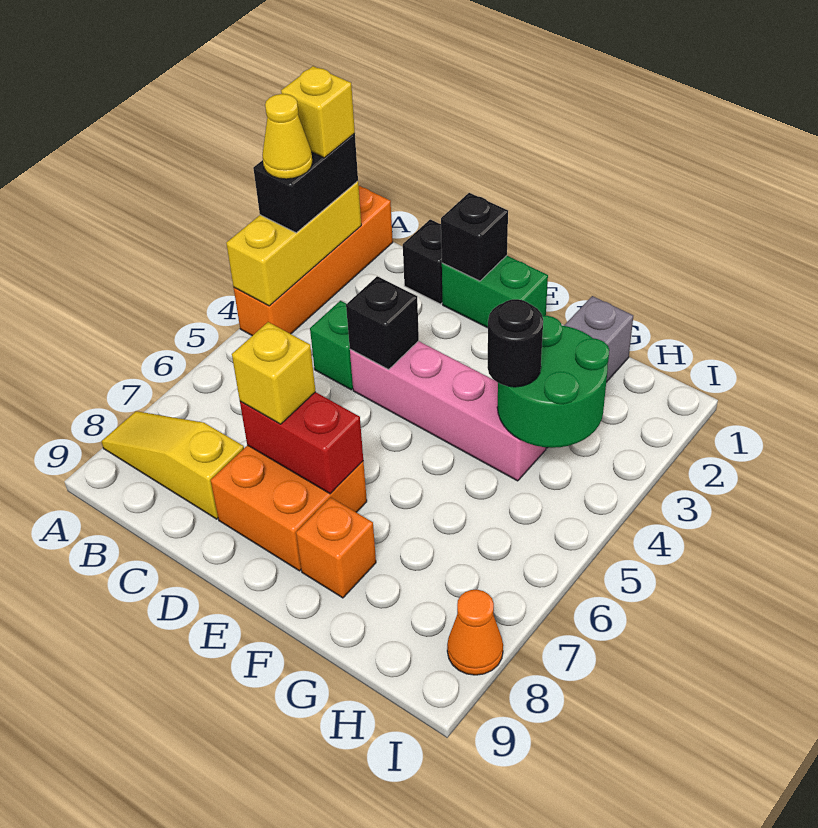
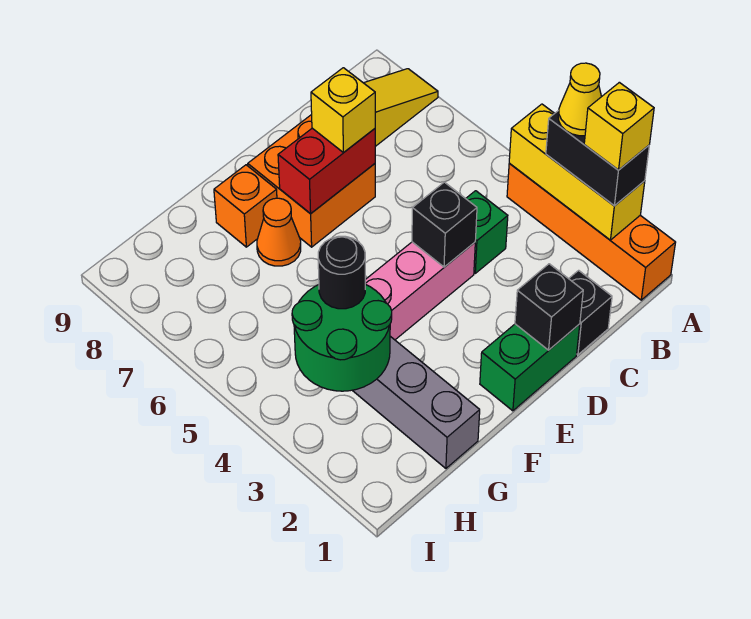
orange cone I8 level 1 -> orange cone F7 level 1

